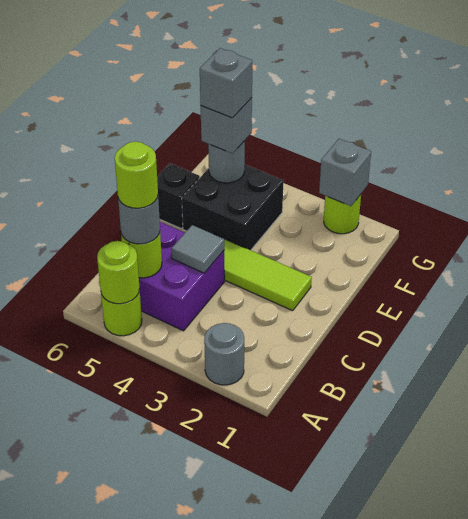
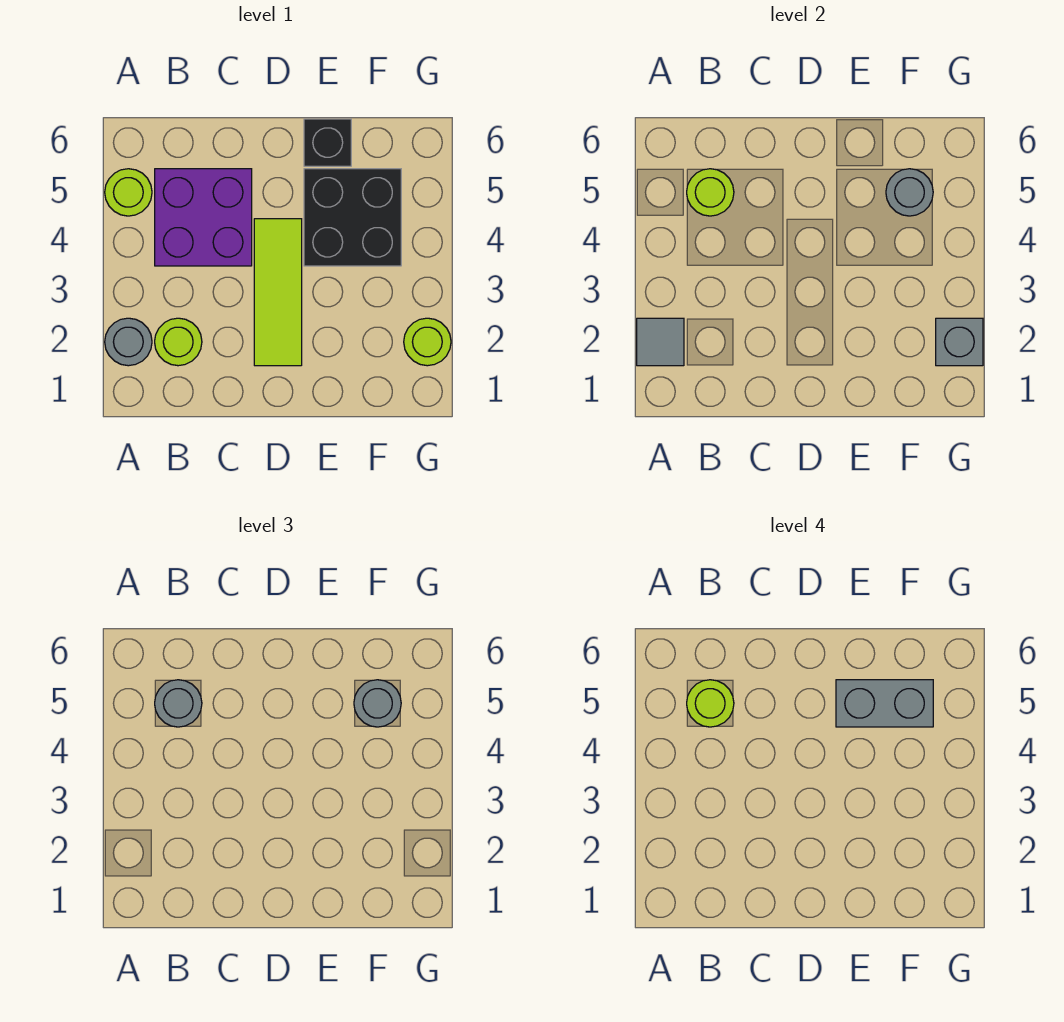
lime round brick A5 level 2 -> lime round brick B2 level 1
grey tile C4 level 2 -> grey tile A2 level 2
grey brick F5 level 3 -> grey round brick F5 level 3
grey brick F5 level 4 -> grey brick E5:F5 level 4

